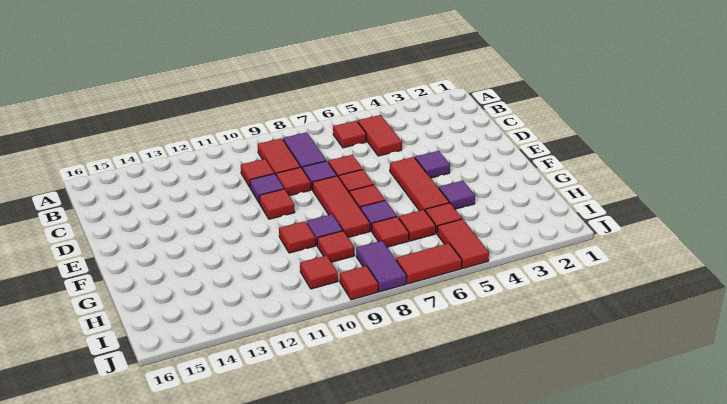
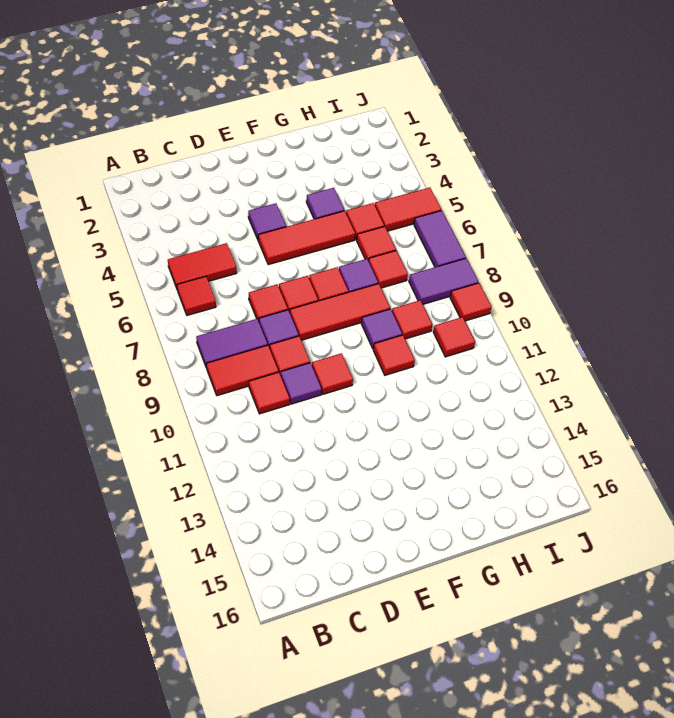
red tile J6:J7 level 1 -> purple tile J6:J7 level 1

